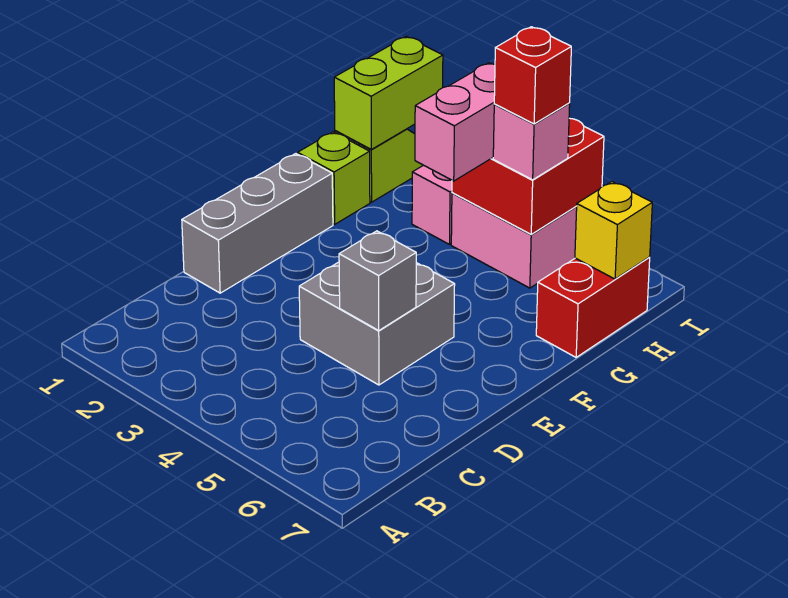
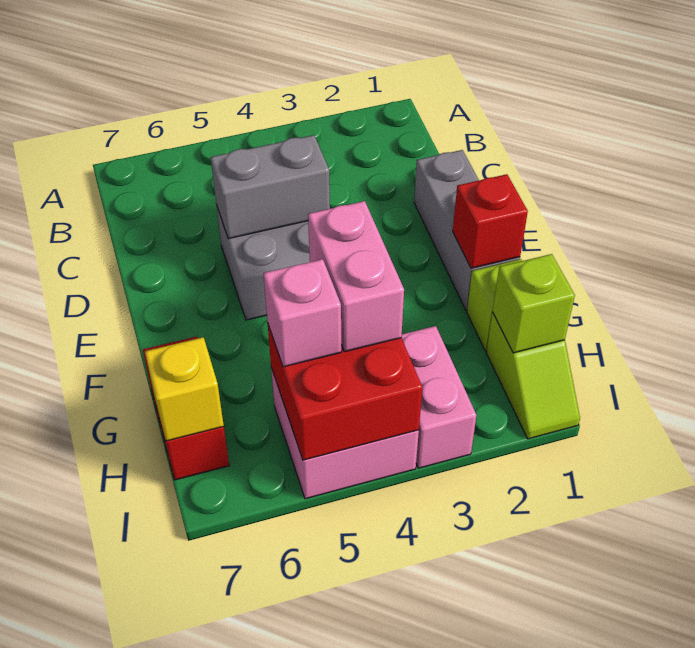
grey brick D5 level 2 -> grey brick D4:D5 level 2
lime brick H1:I1 level 2 -> lime brick H1 level 2
red brick H5 level 4 -> red brick F1 level 2

